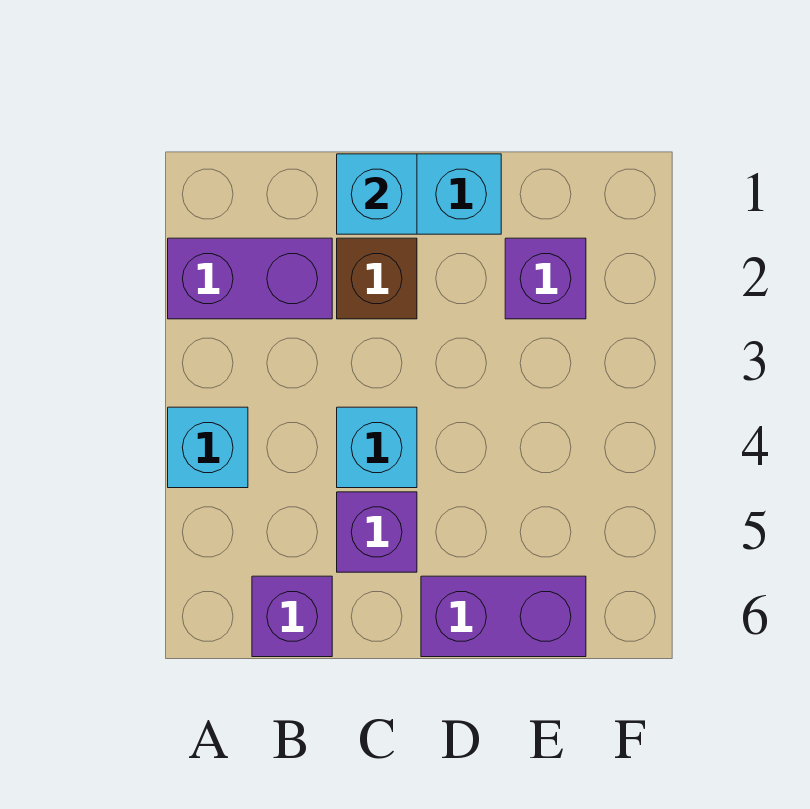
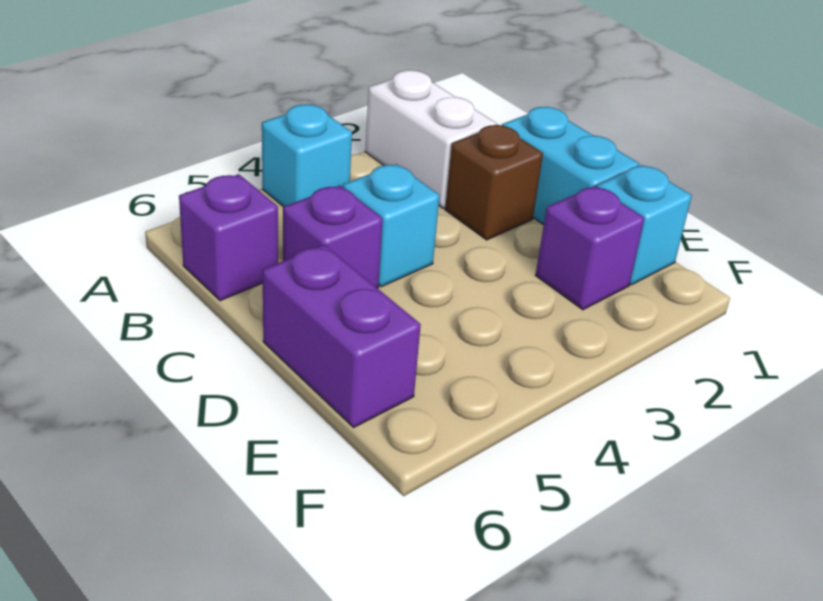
purple brick A2:B2 level 1 -> white brick A2:B2 level 1
cyan brick C1 level 2 -> cyan brick E1 level 1

